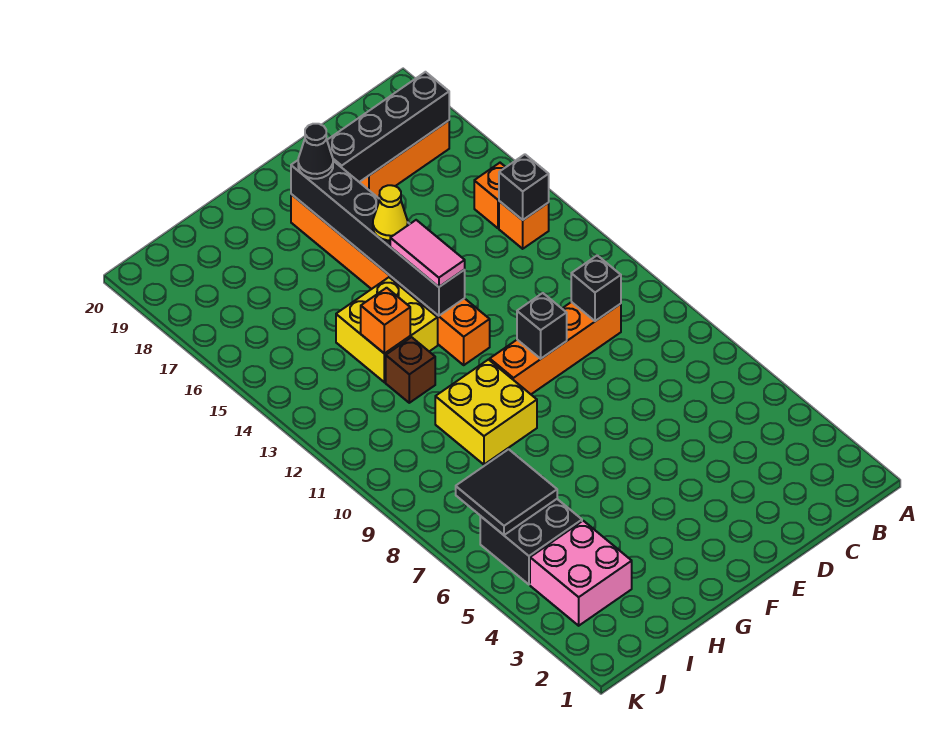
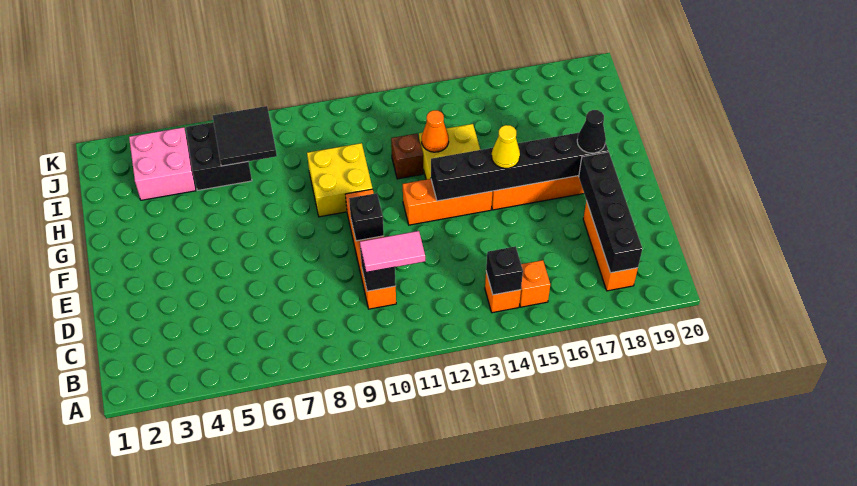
pink tile F13:F14 level 3 -> pink tile C10:C11 level 3
orange brick H13 level 2 -> orange cone H13 level 2

